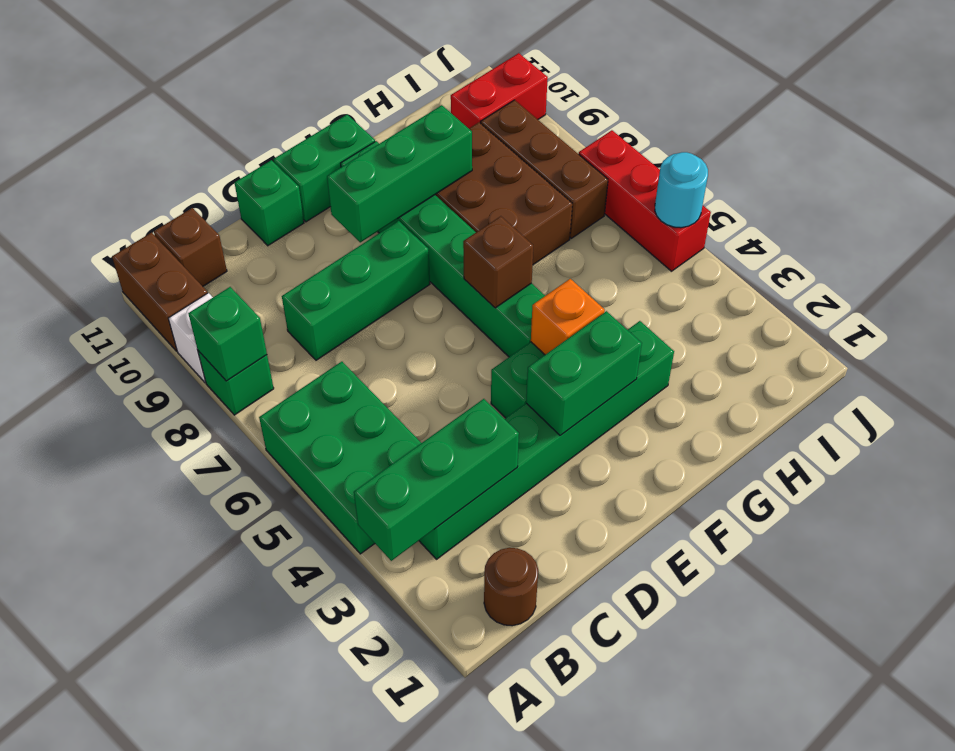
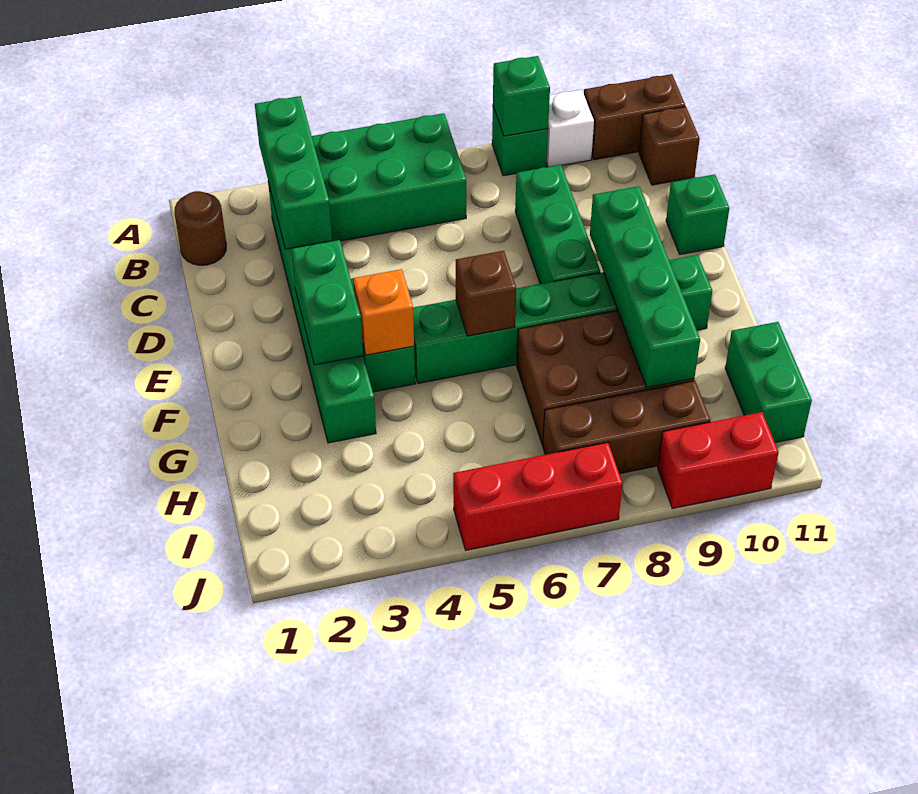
green brick E9:G9 level 2 -> green brick E9:H9 level 2
green brick E11:F11 level 1 -> green brick H11:I11 level 1
red brick I10:J10 level 1 -> red brick J9:J10 level 1
cyan round brick J5 level 2 -> none

